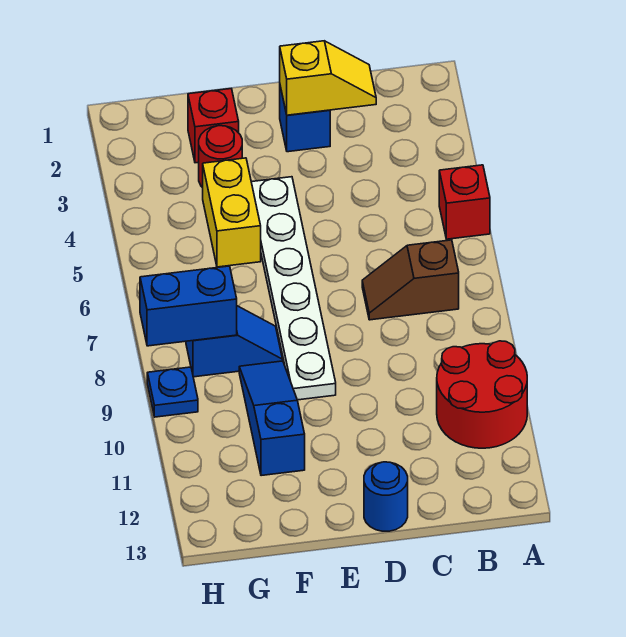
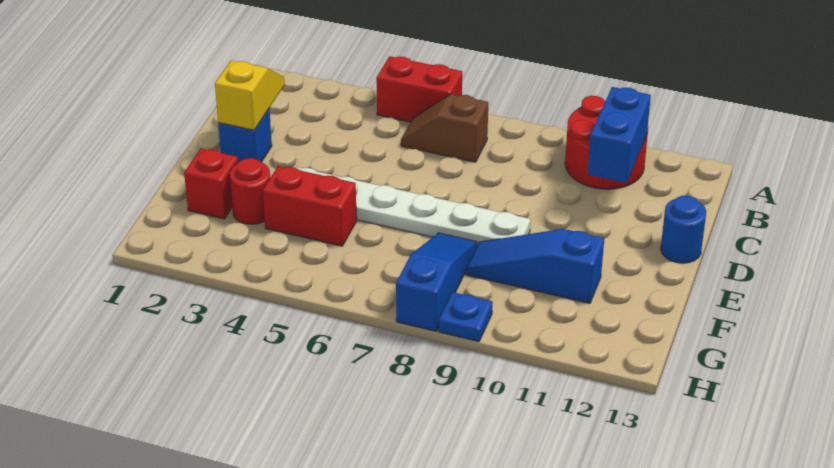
red brick A5 level 1 -> red brick A5:A6 level 1
brown slope B7:C7 level 1 top B -> brown slope B6:B7 level 1 top 7
yellow brick F4:F5 level 1 -> red brick F4:F5 level 1
blue slope F8:G8 level 1 top G -> blue slope F8:H8 level 1 top H
blue brick G8:H8 level 2 -> blue brick B11:C11 level 2

